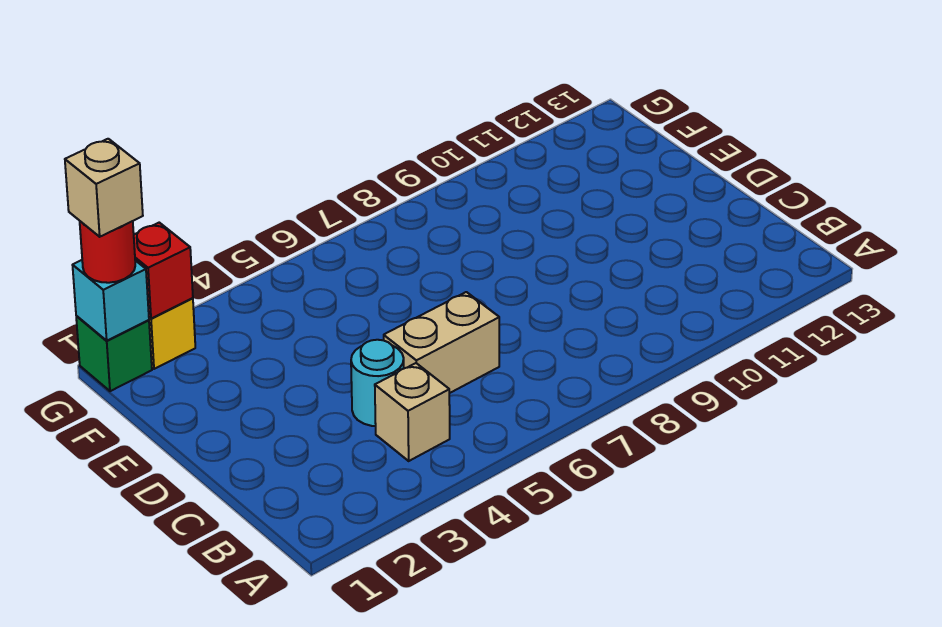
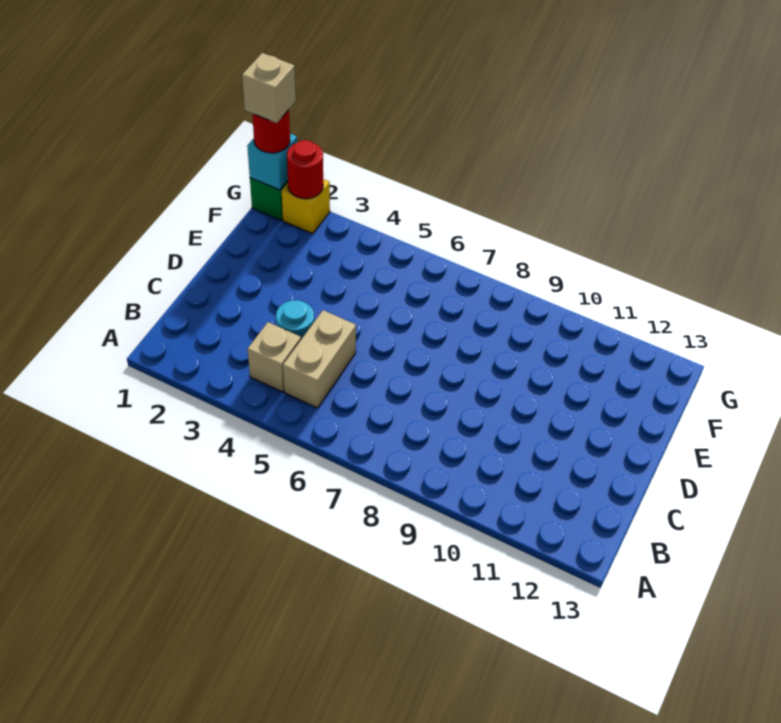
tan brick C5:C6 level 1 -> tan brick B5:C5 level 1
red brick G2 level 2 -> red round brick G2 level 2

